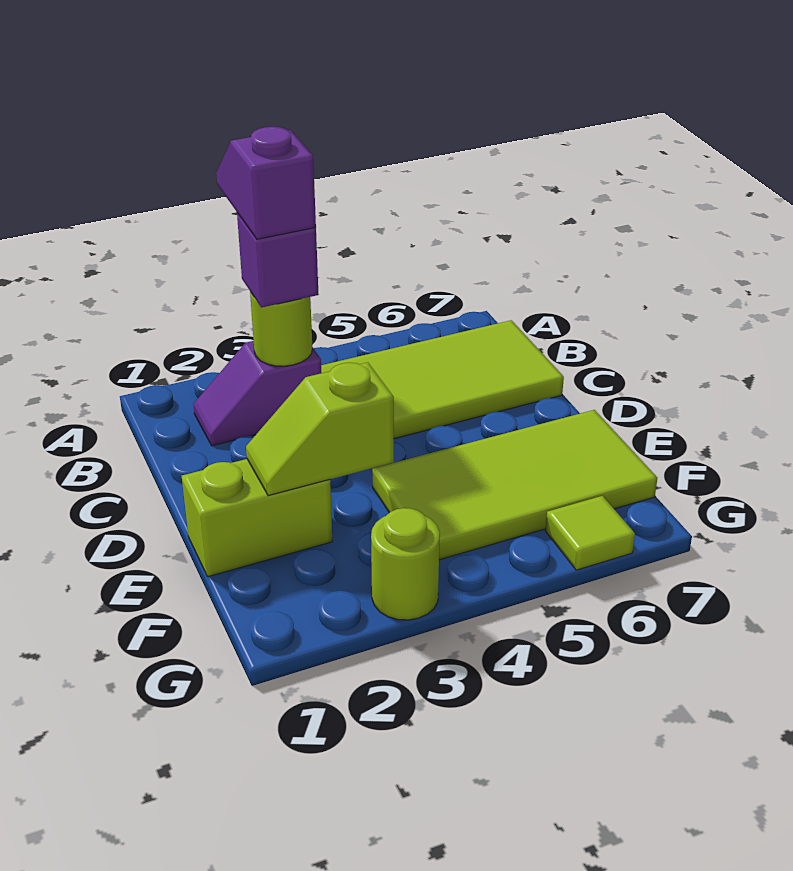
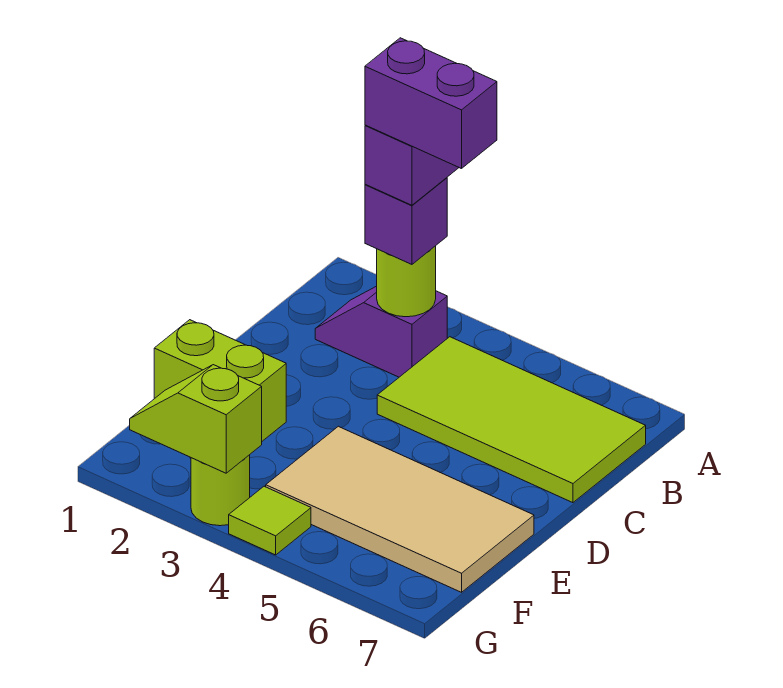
none -> purple brick B3:B4 level 5
lime slope E2:E3 level 2 top 3 -> lime slope G2:G3 level 2 top 3
lime tile E4:F7 level 1 -> tan tile E4:F7 level 1
lime tile G6 level 1 -> lime tile G4 level 1

